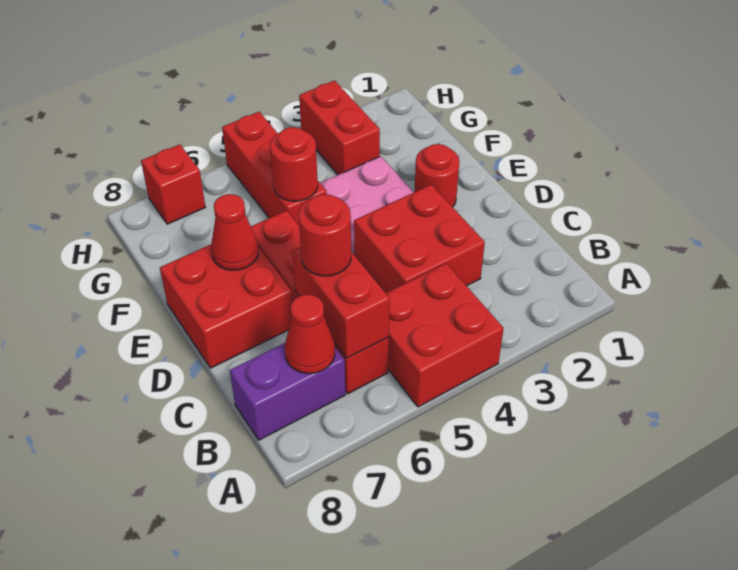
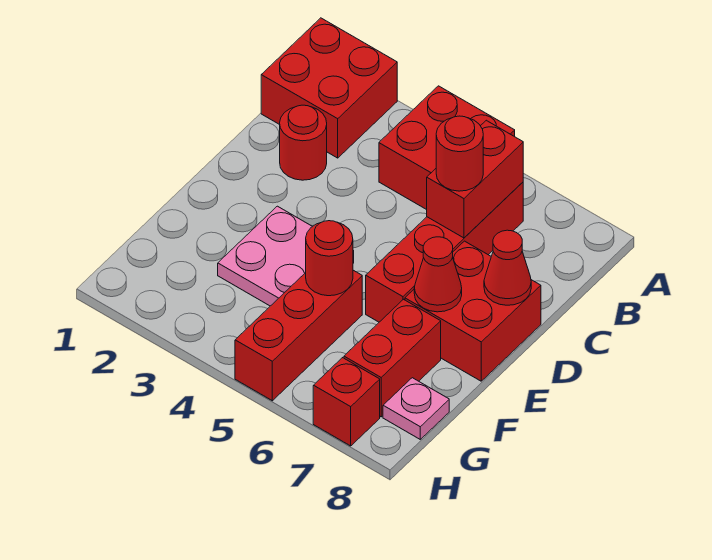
purple brick B7:B8 level 1 -> none
red cone B7 level 2 -> red cone D8 level 2
red brick C3:D4 level 1 -> red brick A1:B2 level 1
red round brick E2 level 1 -> red round brick C2 level 1
red brick G3:H3 level 1 -> red brick F7:G7 level 1
none -> pink plate G8 level 1

